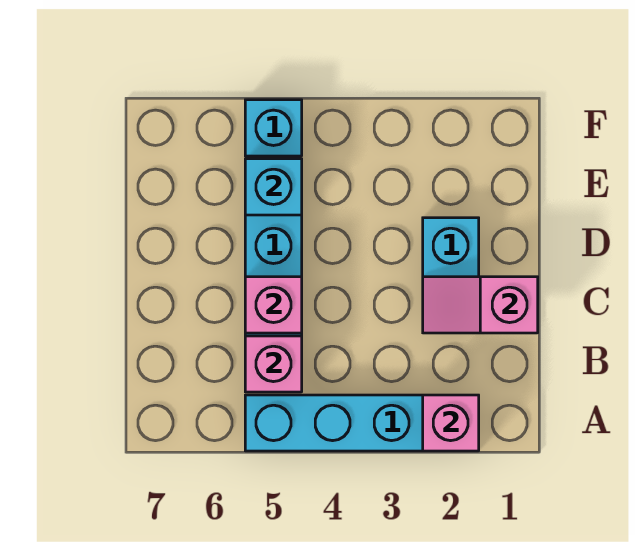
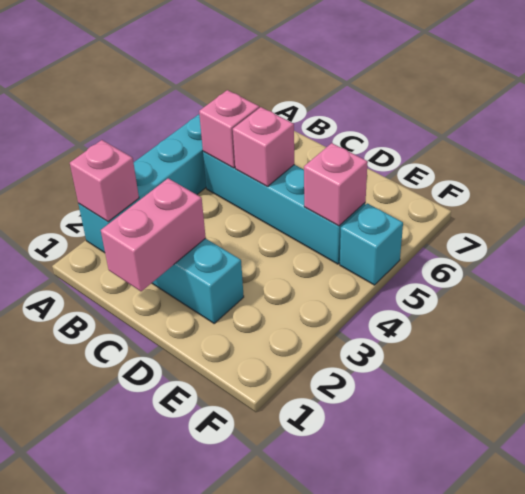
pink slope C1:C2 level 2 top 1 -> pink brick C1:C2 level 2
cyan brick E5 level 2 -> pink brick E5 level 2

